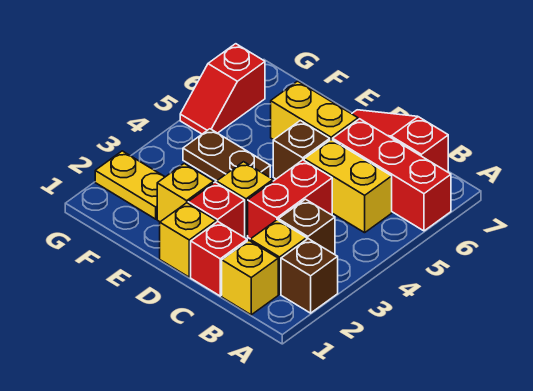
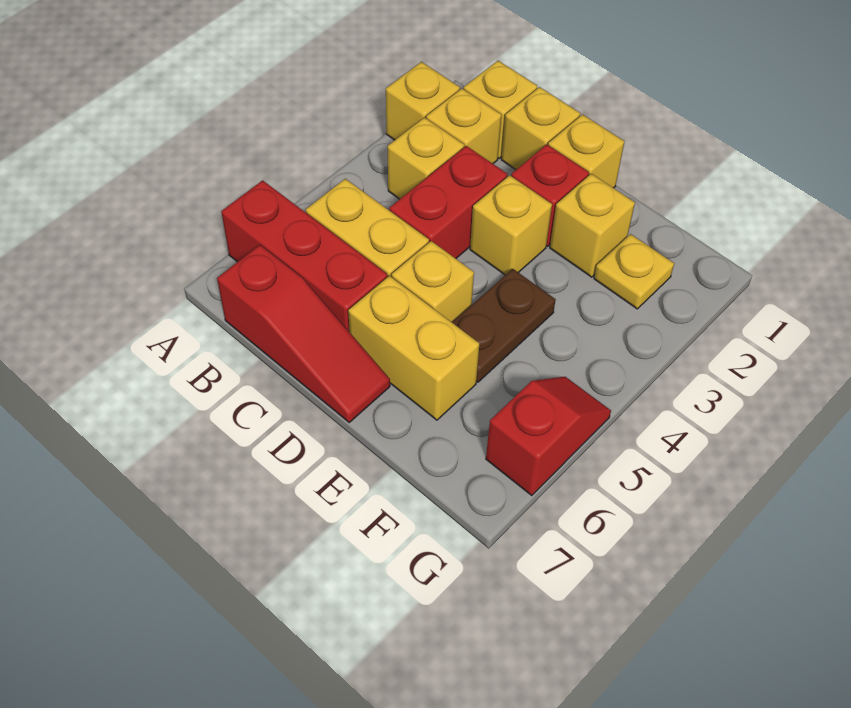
brown brick A2 level 1 -> yellow brick A2 level 1
brown brick B3 level 1 -> yellow brick B3 level 1
red brick C1 level 1 -> yellow brick C1 level 1
brown brick D5 level 1 -> yellow brick D5 level 1
brown plate E4:F4 level 1 -> brown plate E4:E5 level 1
yellow plate F2:G2 level 1 -> yellow plate F2 level 1

